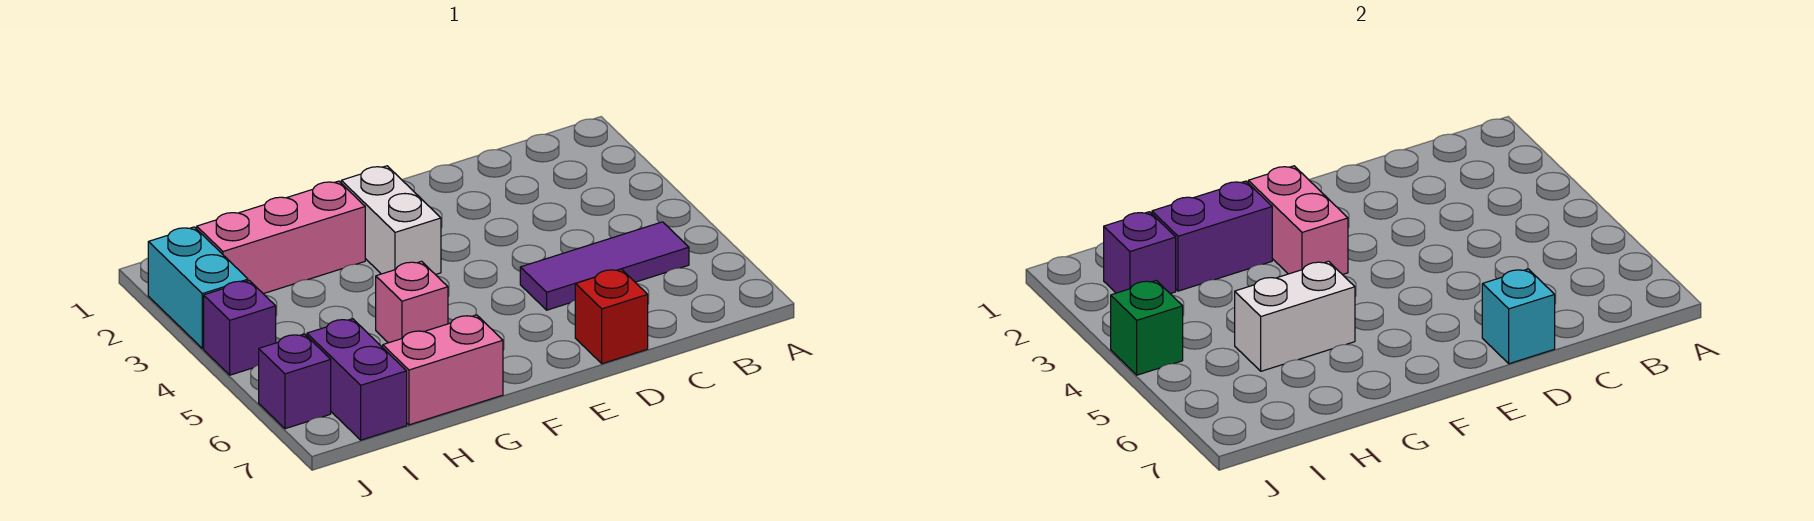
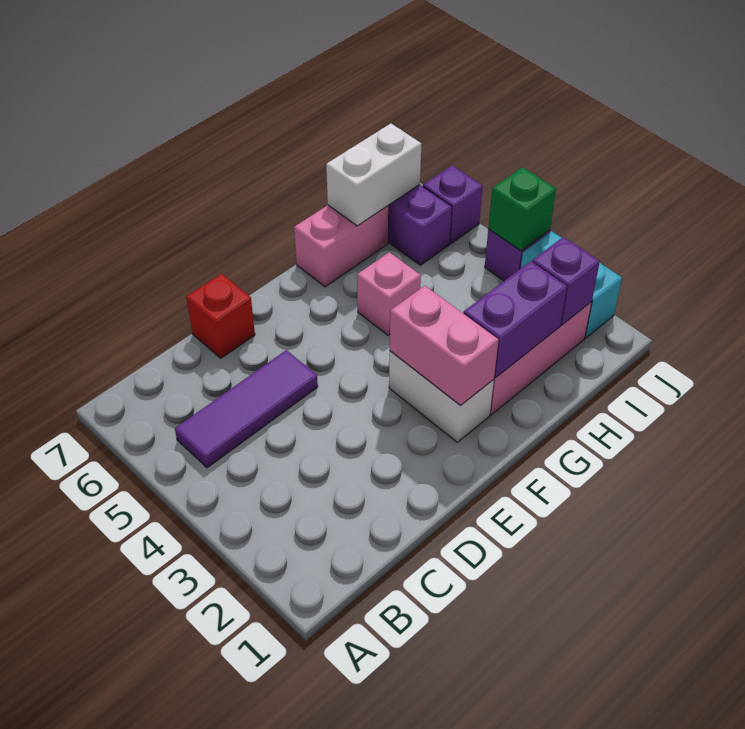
cyan brick D7 level 2 -> none
white brick G5:H5 level 2 -> white brick H7:I7 level 2

